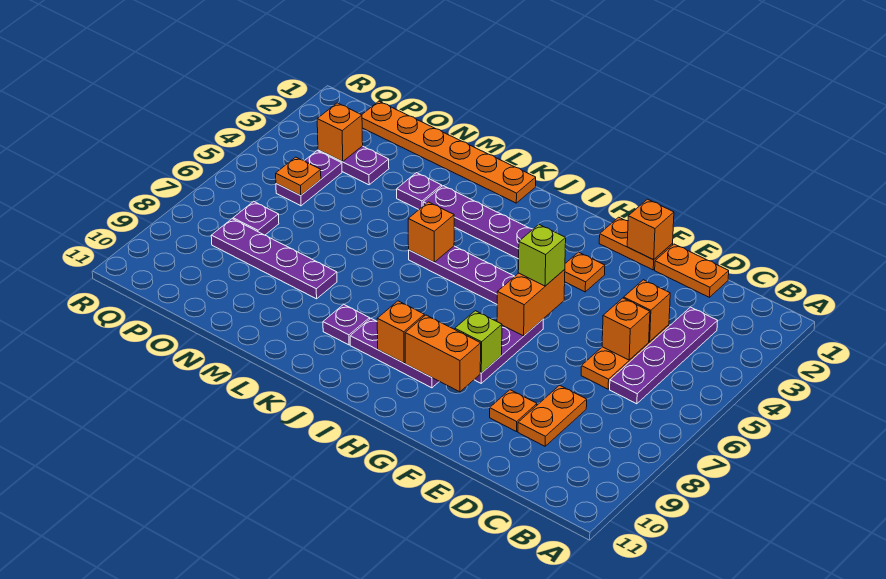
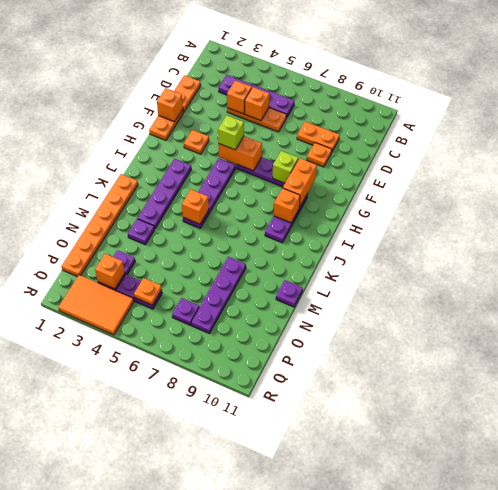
purple plate K9 level 1 -> purple plate M11 level 1
none -> orange tile Q2:R4 level 1

